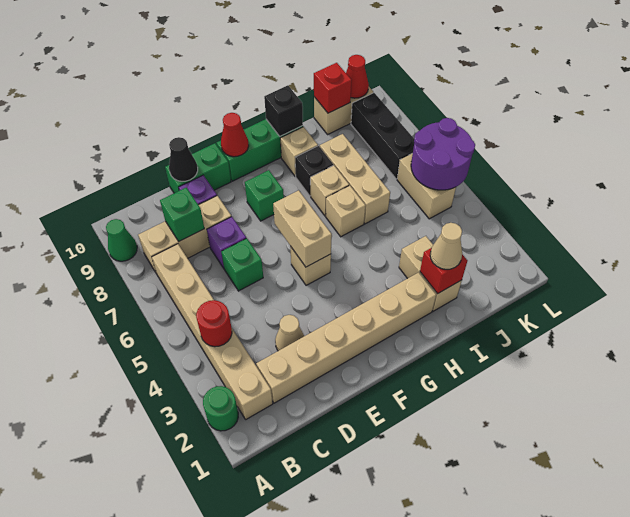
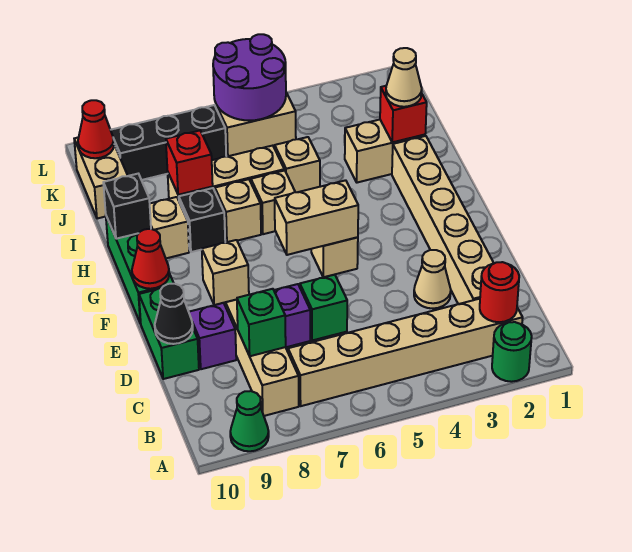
red round brick B4 level 2 -> red round brick B2 level 2
green brick F8 level 1 -> tan brick F8 level 1
none -> tan brick I5 level 1
red brick J10 level 2 -> red brick I8 level 2

